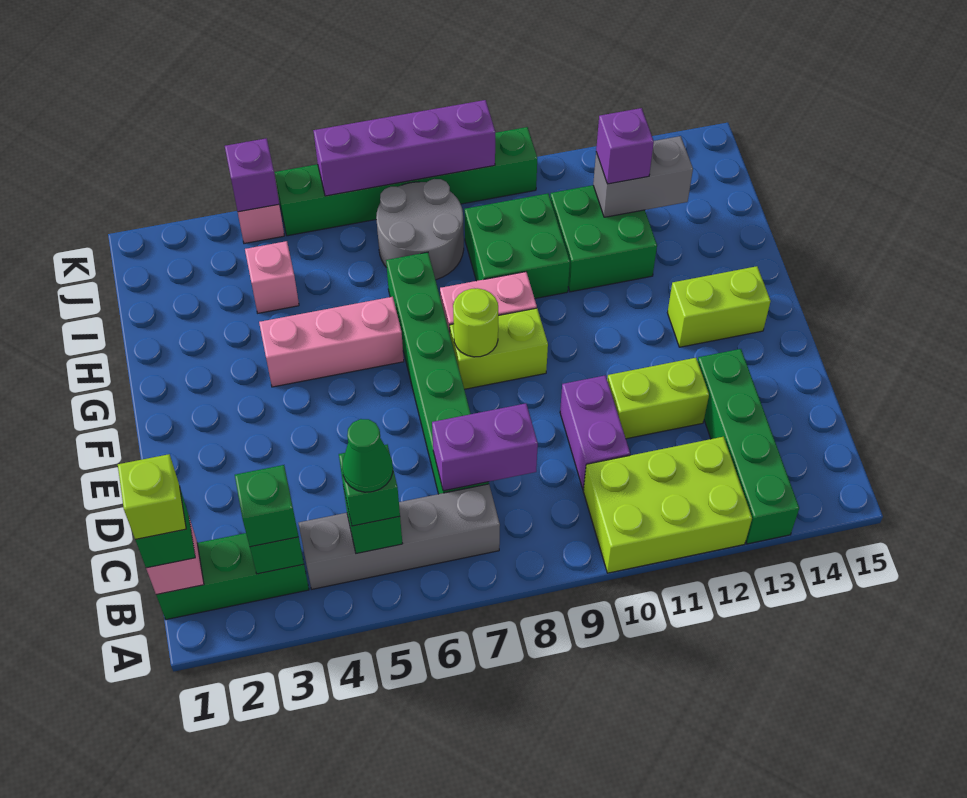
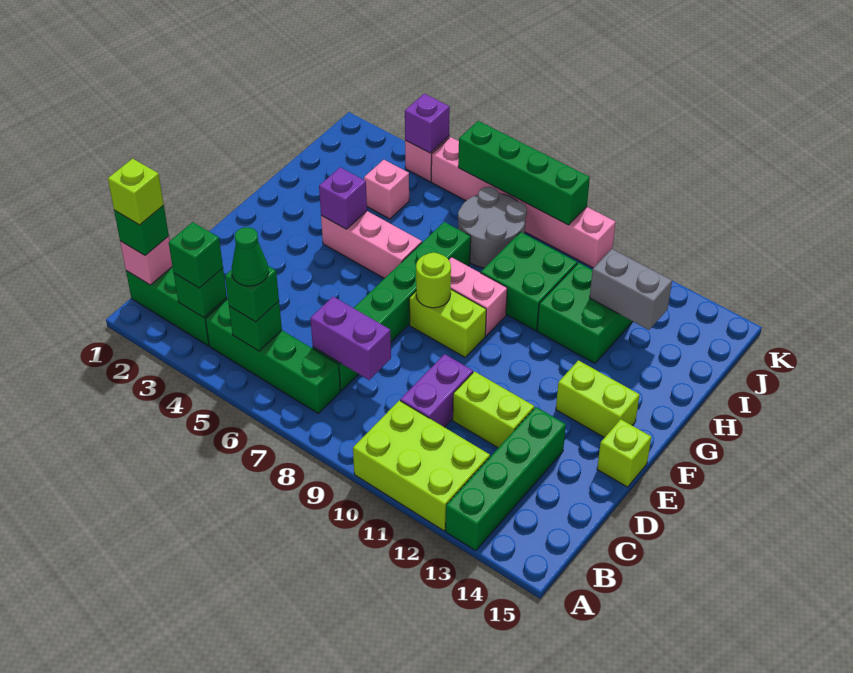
grey brick B4:B7 level 1 -> green brick B4:B7 level 1
none -> lime brick E15 level 1
purple brick I12 level 3 -> purple brick G4 level 2
green brick K5:K10 level 1 -> pink brick K5:K10 level 1
purple brick K6:K9 level 2 -> green brick K6:K9 level 2

